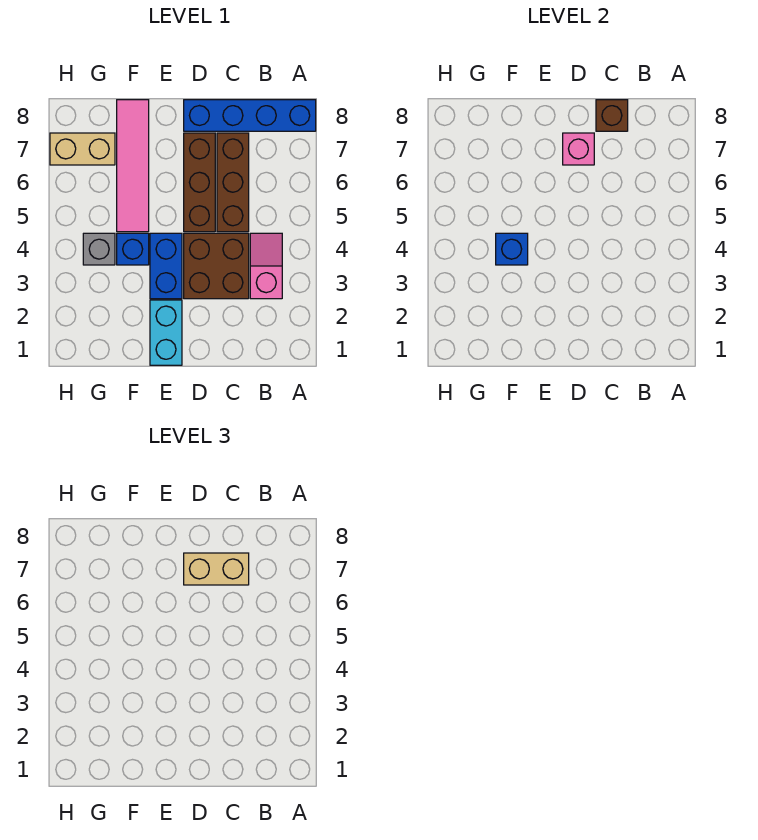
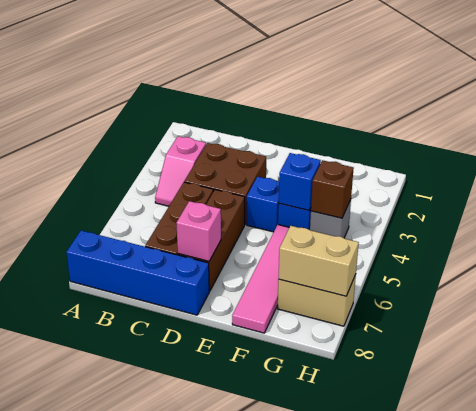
tan brick C7:D7 level 3 -> tan brick G7:H7 level 2
brown brick C8 level 2 -> brown brick G4 level 2
cyan brick E1:E2 level 1 -> none
blue brick E3:E4 level 1 -> blue brick E4 level 1

